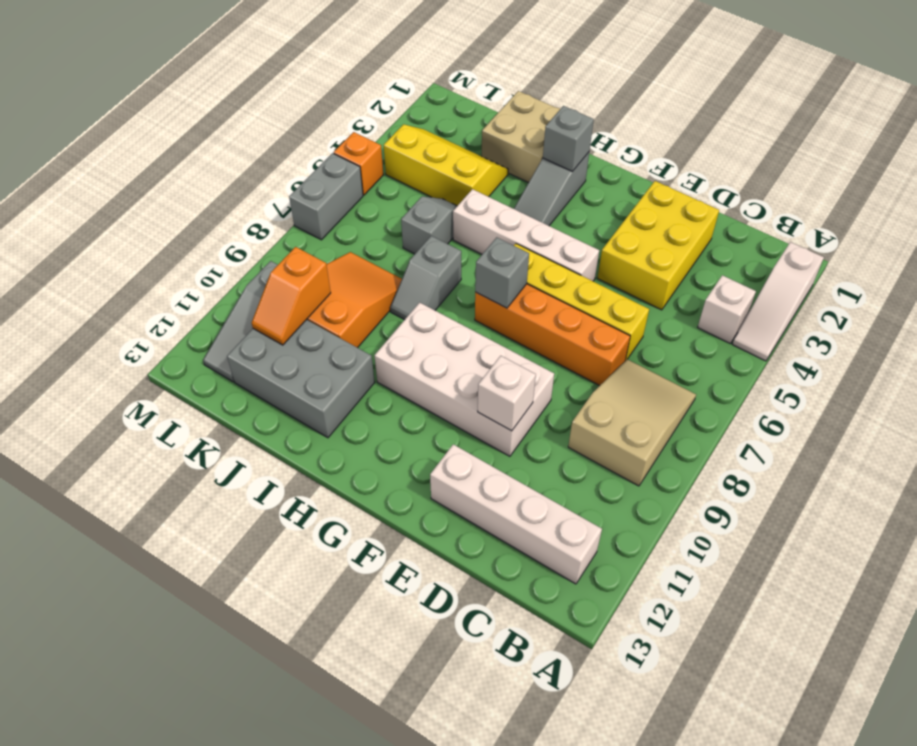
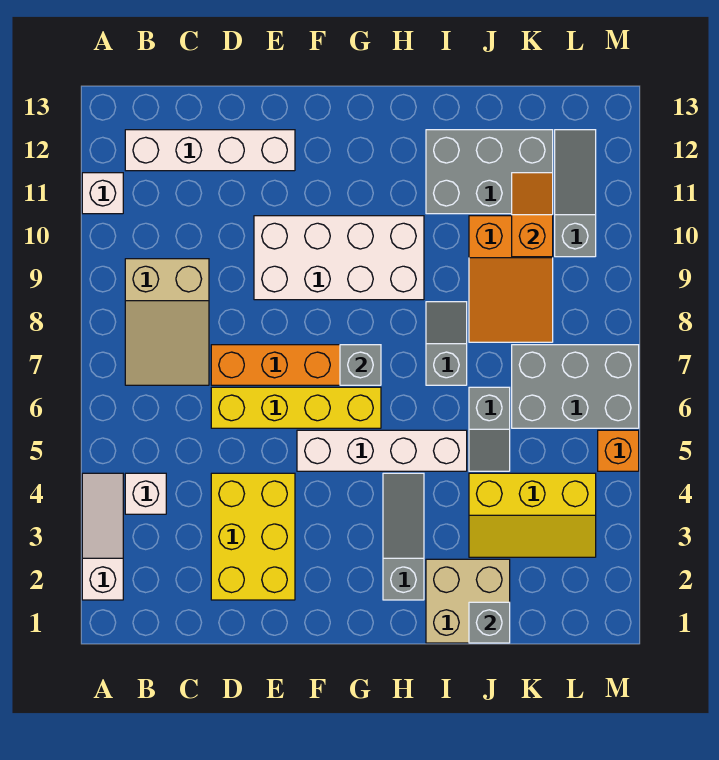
white brick E10 level 2 -> white brick A11 level 1
grey brick H2 level 2 -> grey brick J1 level 2
grey brick M6:M7 level 1 -> grey brick K6:M7 level 1

